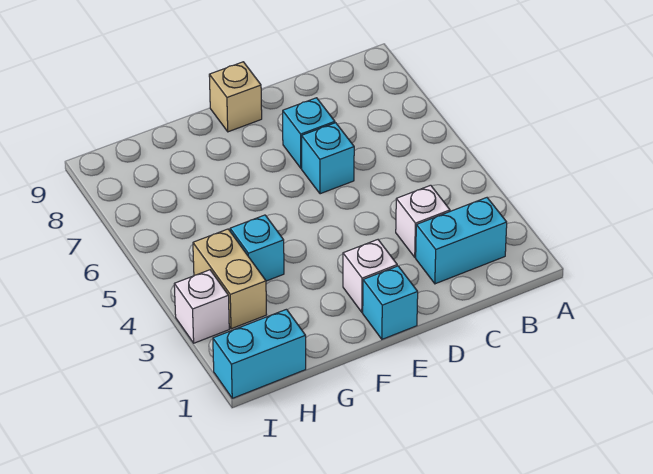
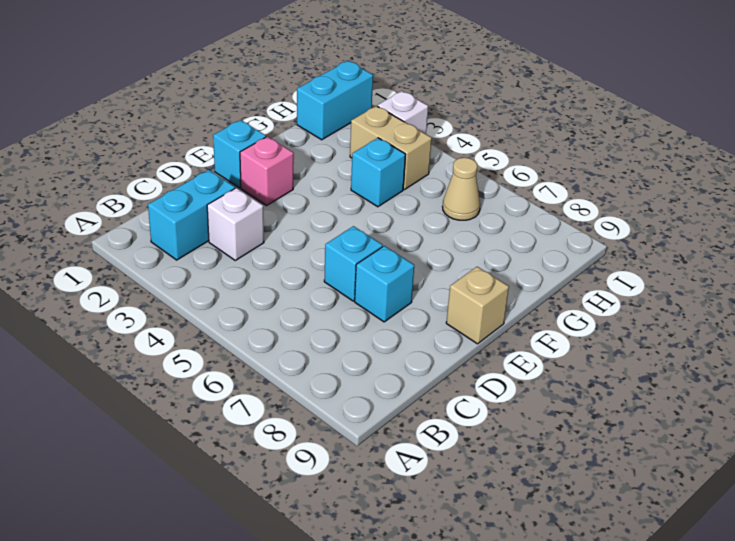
white brick E2 level 1 -> pink brick E2 level 1
none -> tan cone H6 level 1

